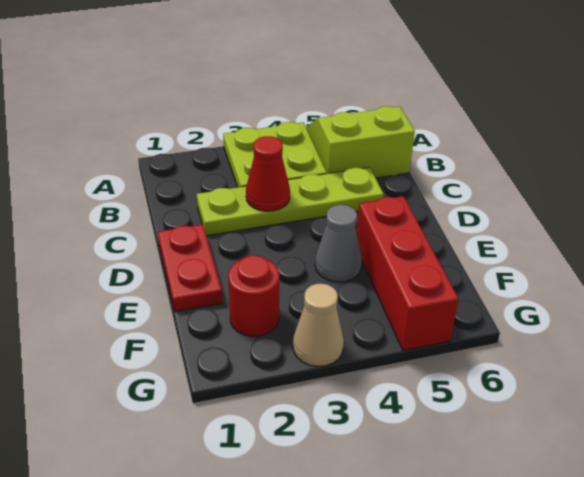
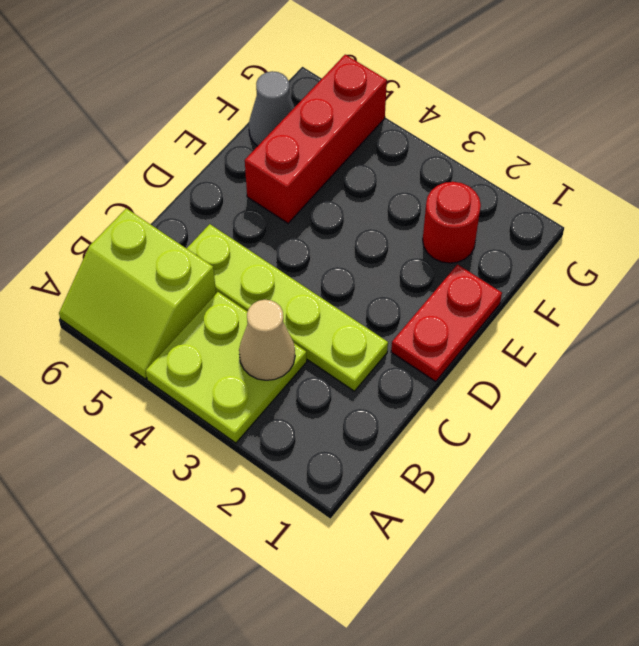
red cone C3 level 2 -> none
grey cone E4 level 1 -> grey cone F6 level 1
tan cone G3 level 1 -> tan cone B3 level 2

